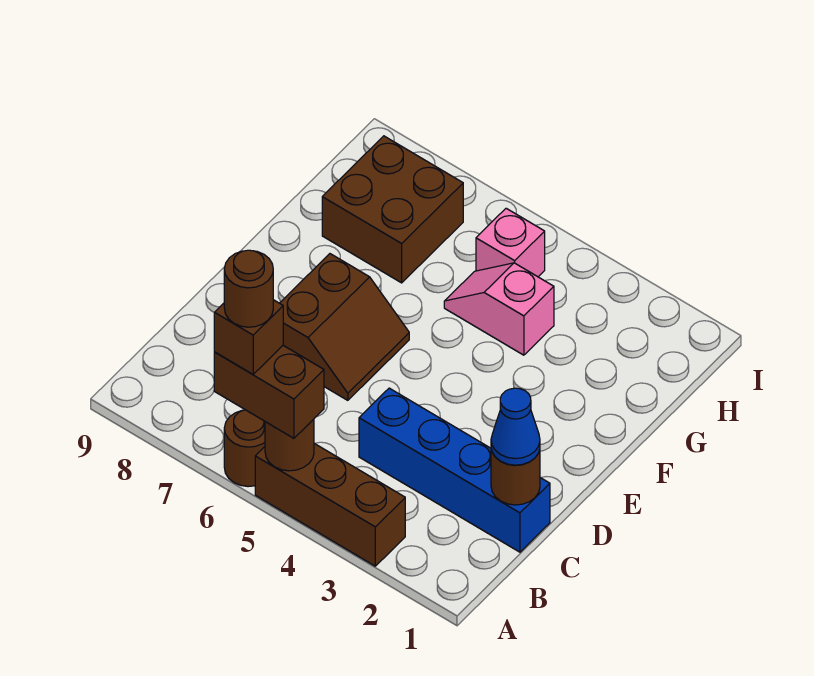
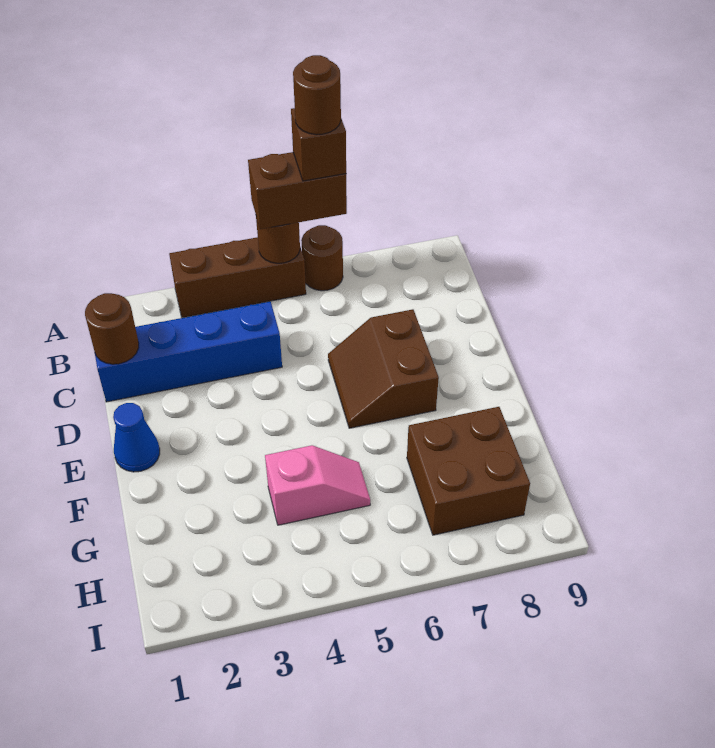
blue cone C1 level 3 -> blue cone E1 level 1
pink brick H5 level 1 -> none

